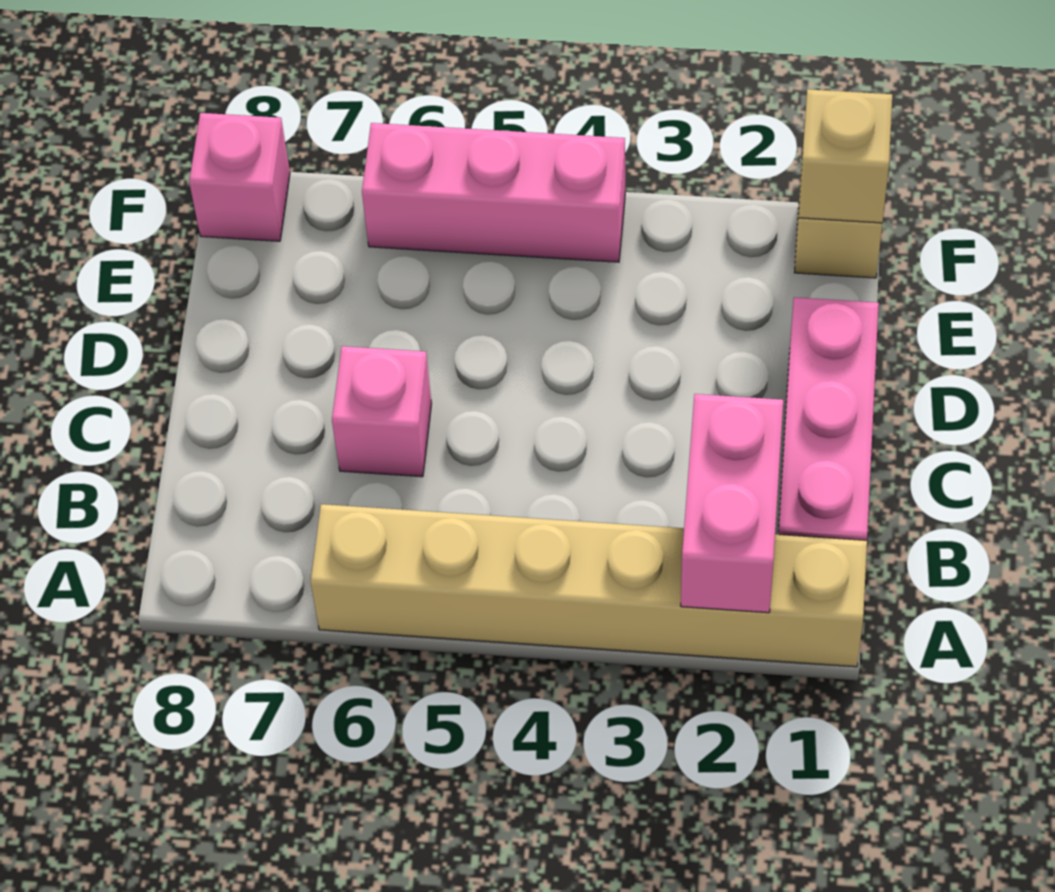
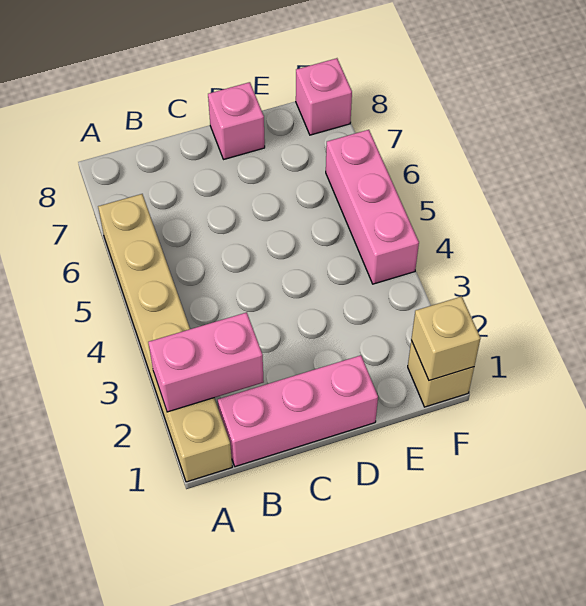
pink brick C6 level 1 -> pink brick D8 level 1

